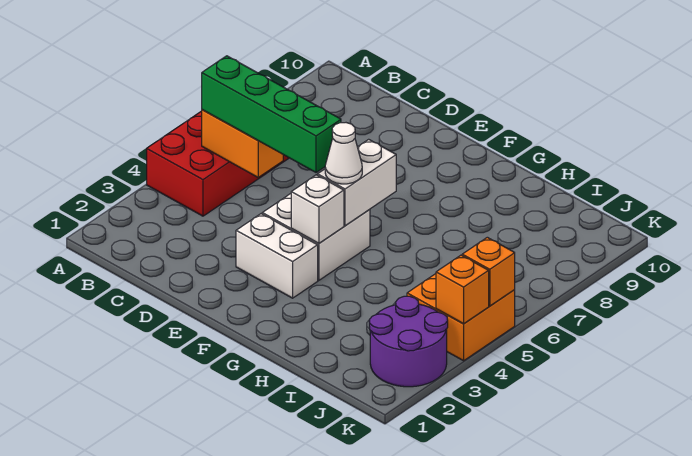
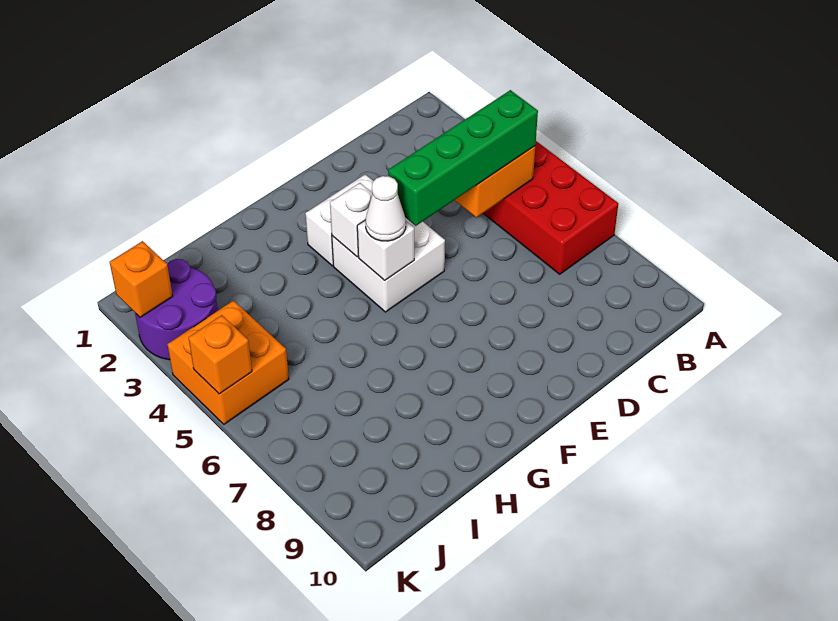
white brick F5:F6 level 2 -> white brick F5 level 2
orange brick K4 level 2 -> orange brick K2 level 2

